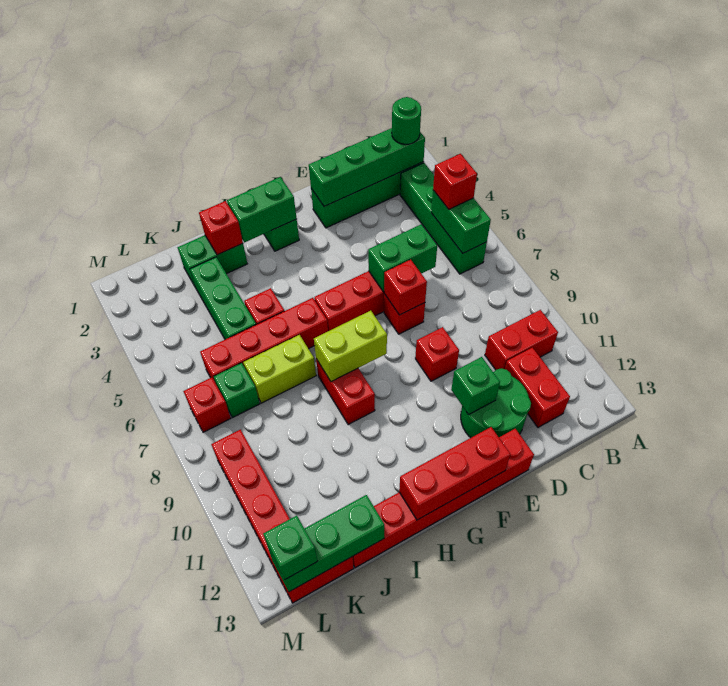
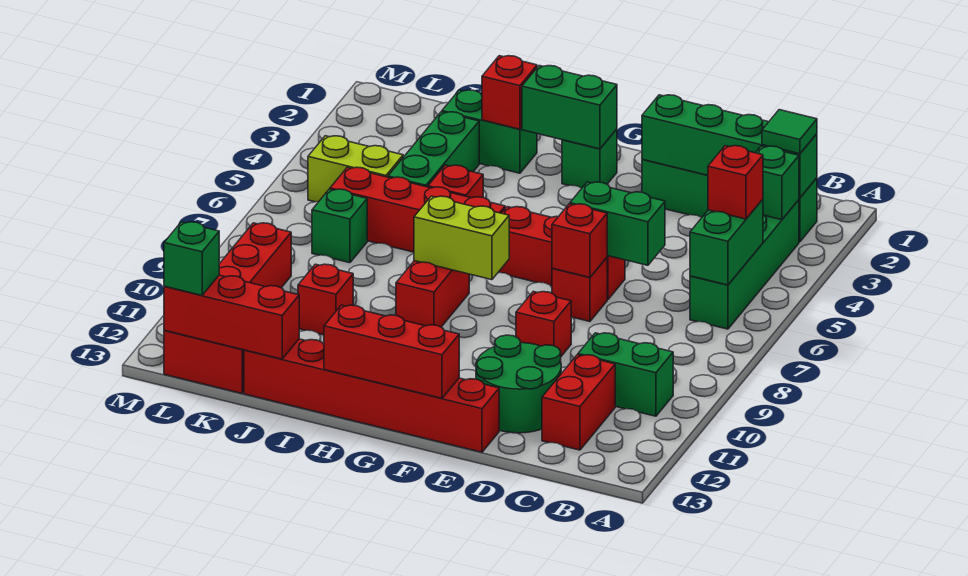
green round brick B2 level 3 -> green tile B2 level 3
red brick B10:C10 level 1 -> green brick B10:C10 level 1
green brick E11 level 2 -> green brick B3 level 2
lime brick I7:J7 level 1 -> lime brick K5:L5 level 1
green brick J13:L13 level 2 -> red brick J13:L13 level 2
red brick L7 level 1 -> red brick J10 level 1

